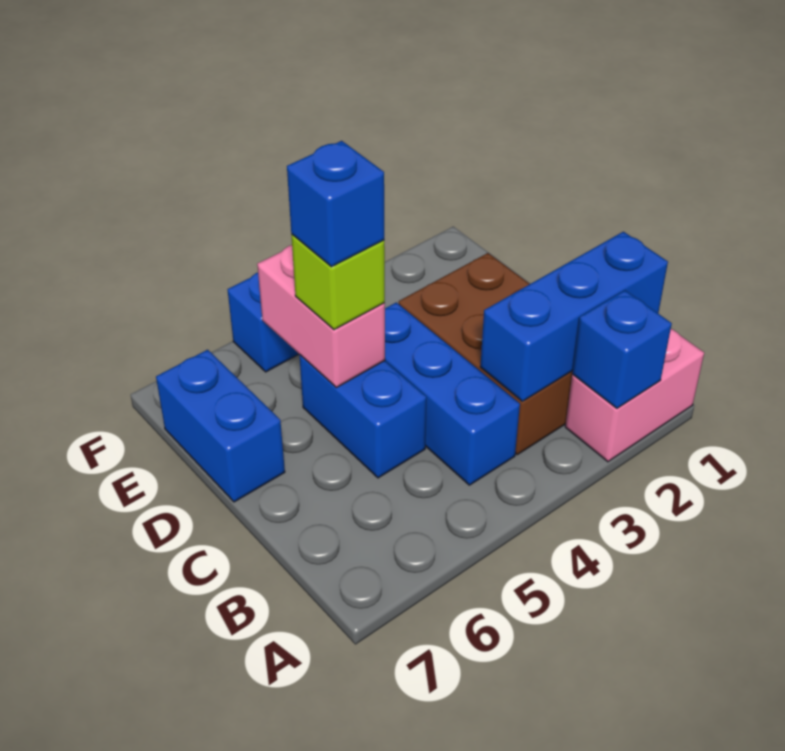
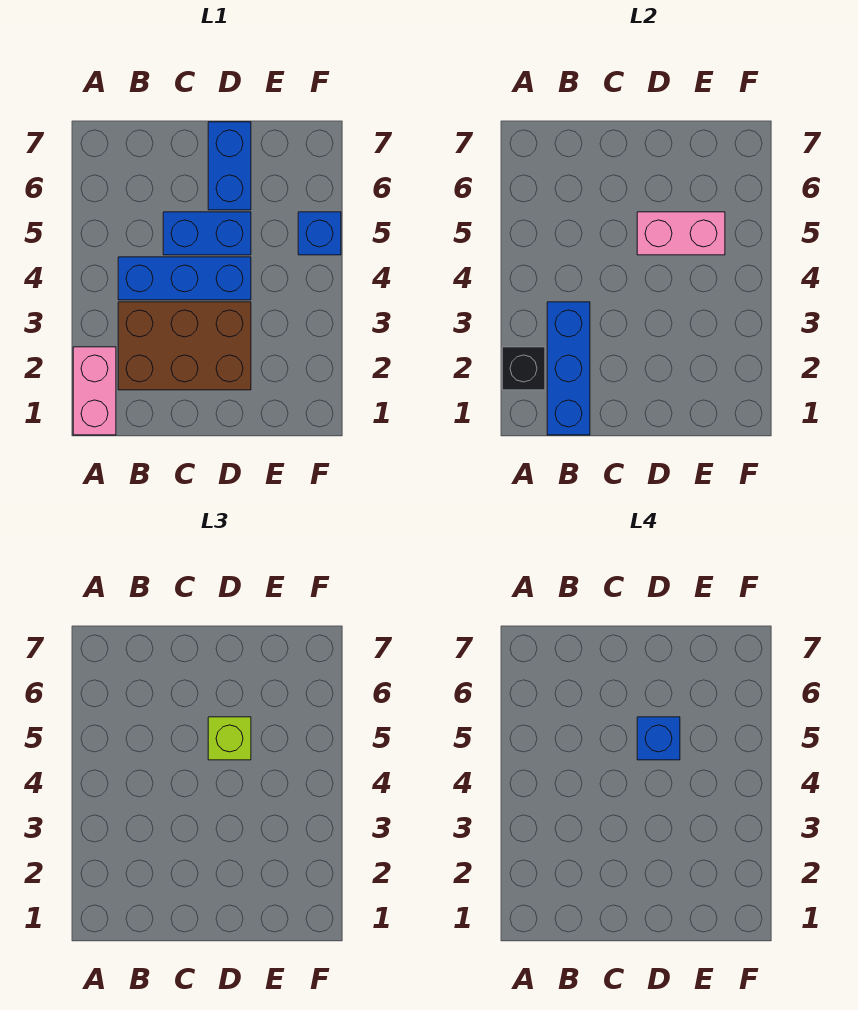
blue brick A2 level 2 -> black brick A2 level 2
blue brick D7:E7 level 1 -> blue brick D6:D7 level 1

